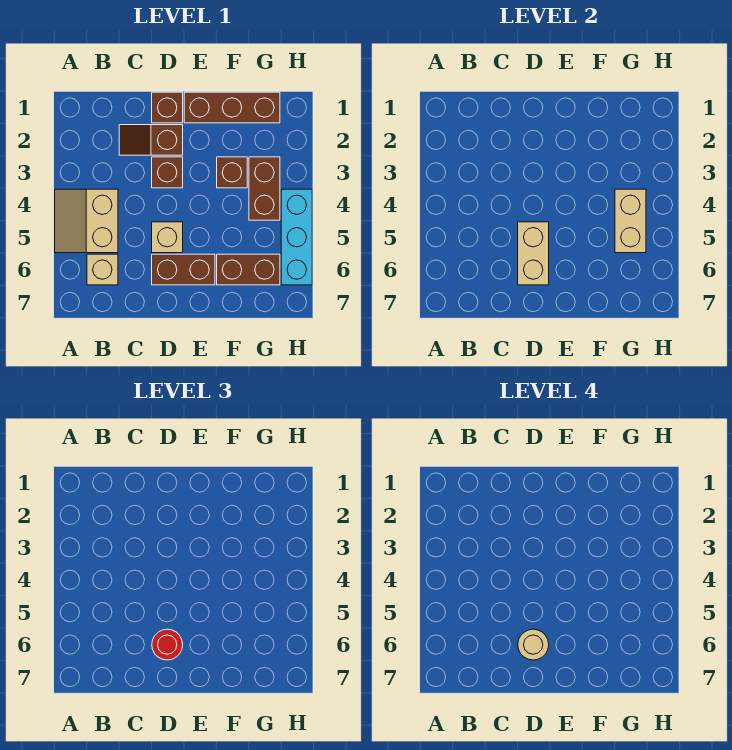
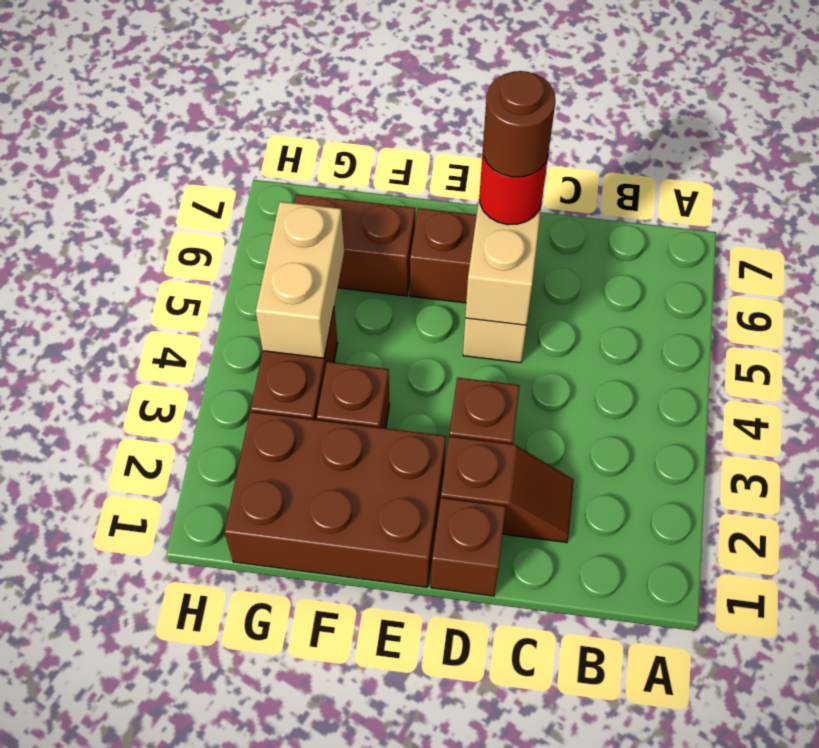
tan slope A4:B5 level 1 top B -> none
tan brick B6 level 1 -> none
tan round brick D6 level 4 -> brown round brick D6 level 4
brown brick E1:G1 level 1 -> brown brick E1:G2 level 1
cyan brick H4:H6 level 1 -> none

